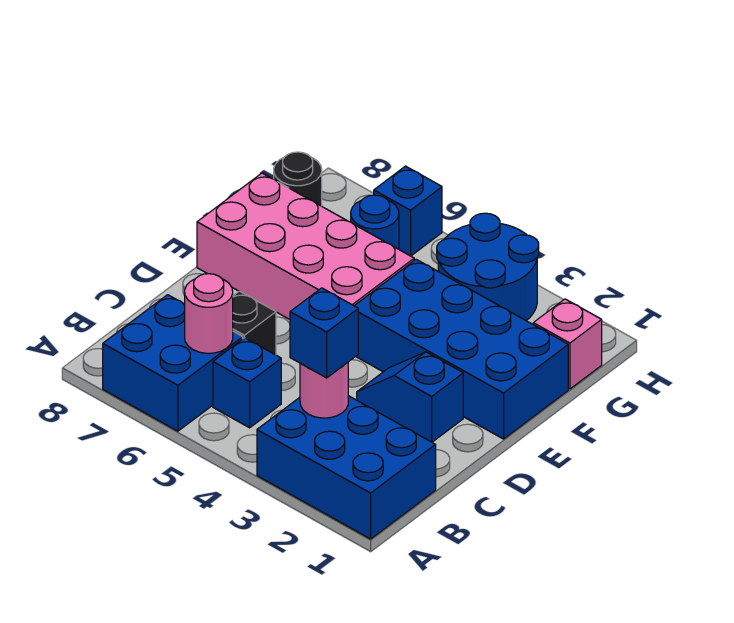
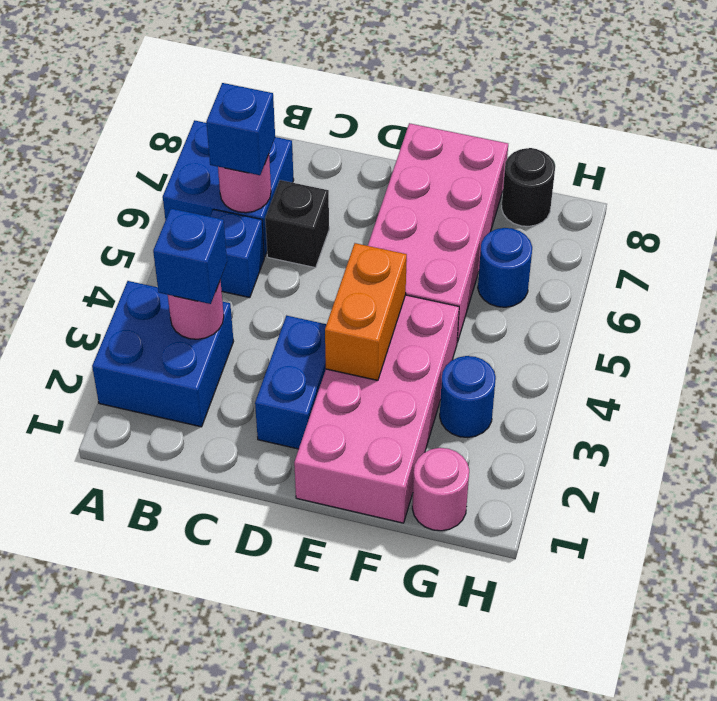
blue brick A1:B3 level 1 -> blue brick A2:B3 level 1
blue slope D2:D3 level 1 top 2 -> blue brick D2:D3 level 1
blue brick E1:F4 level 1 -> pink brick E1:F4 level 1
none -> orange brick E3:E4 level 2
pink brick G1 level 1 -> pink round brick G1 level 1
blue round brick G3:H4 level 1 -> blue round brick G3 level 1
blue brick H6 level 1 -> blue brick B6 level 3

